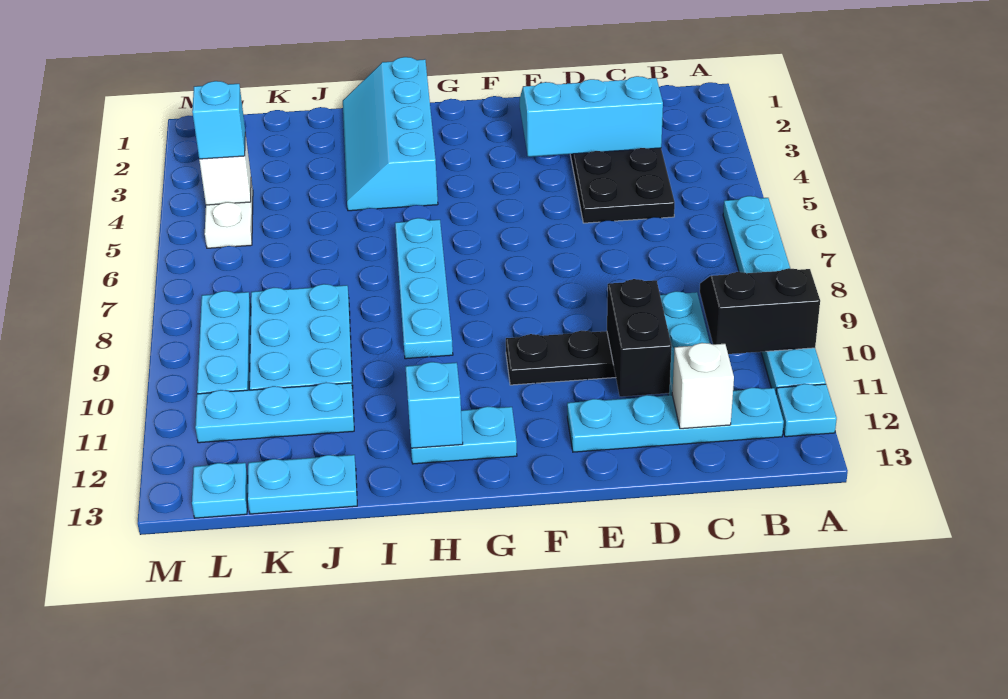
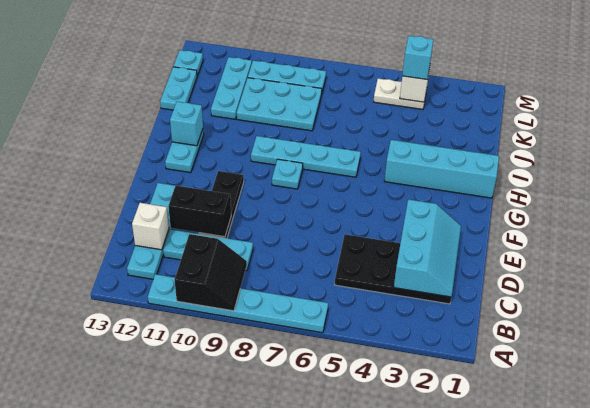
cyan plate A12 level 1 -> cyan plate G8 level 1

